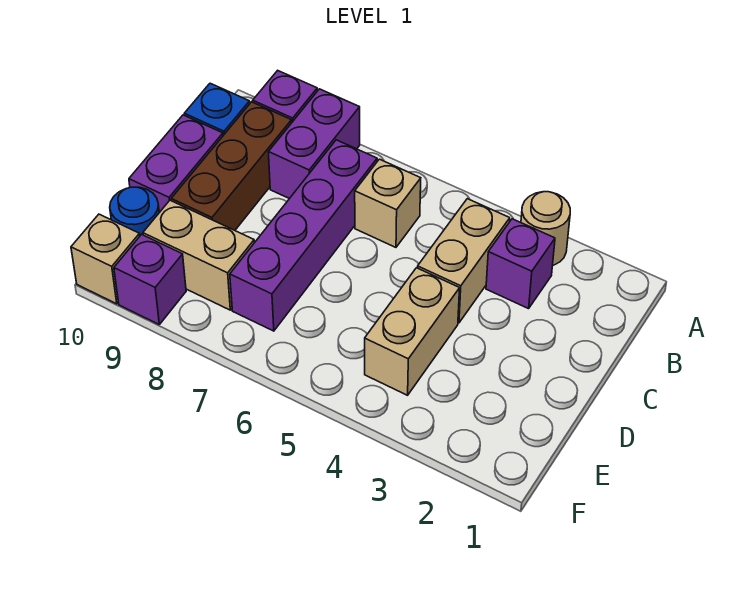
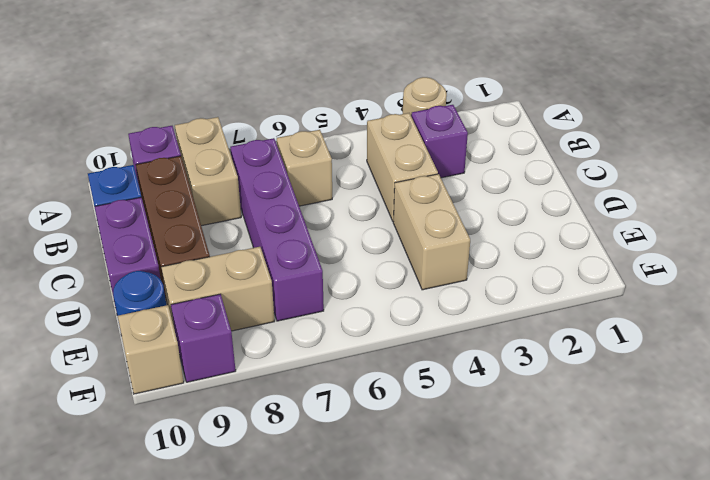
purple brick A8:B8 level 1 -> tan brick A8:B8 level 1

